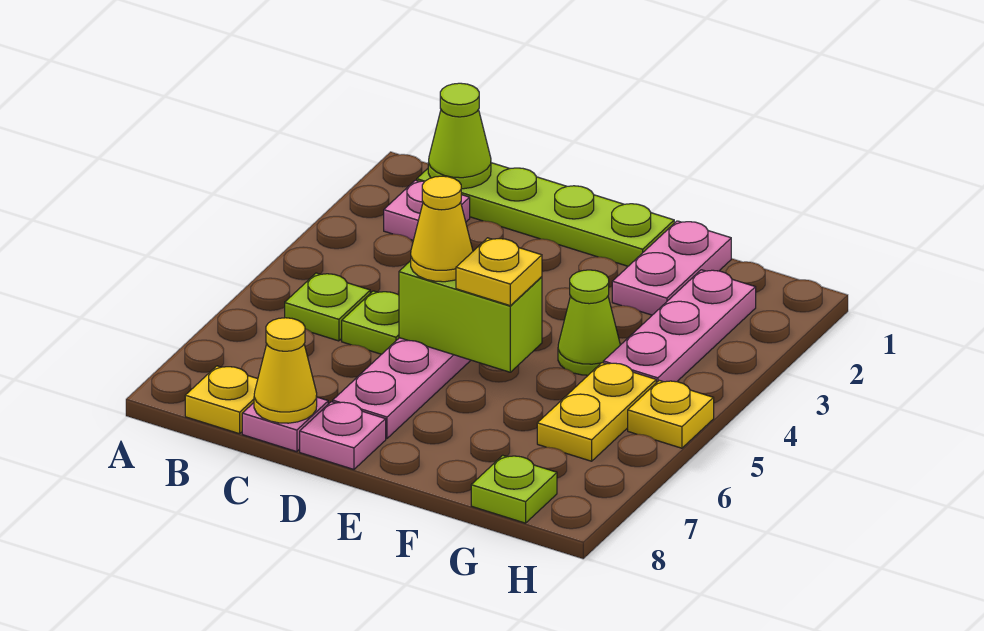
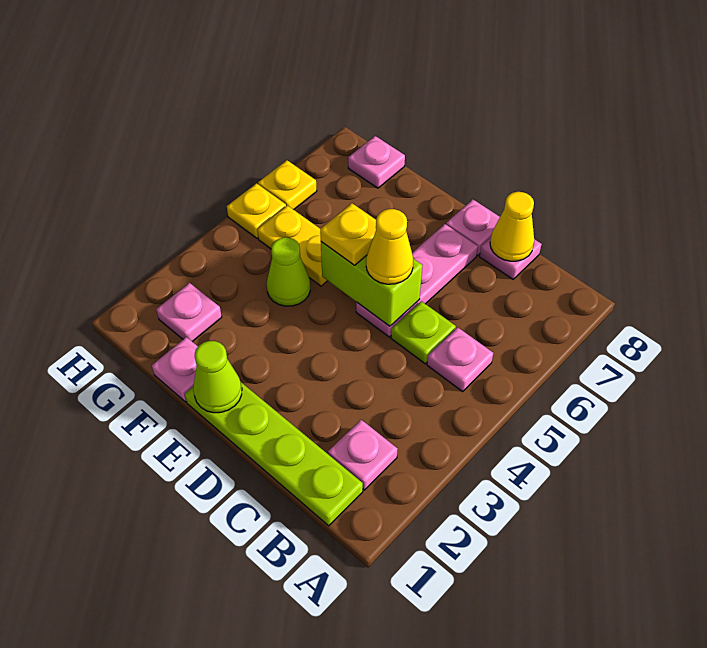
lime cone B1 level 2 -> lime cone E1 level 2
lime plate B5 level 1 -> pink plate B5 level 1
yellow plate B8 level 1 -> yellow plate H6 level 1
pink plate F1:F2 level 1 -> pink plate F1 level 1
pink plate G2:G4 level 1 -> pink plate G2 level 1
yellow plate G5:G6 level 1 -> yellow plate F5:G5 level 1
lime plate G8 level 1 -> pink plate G8 level 1

